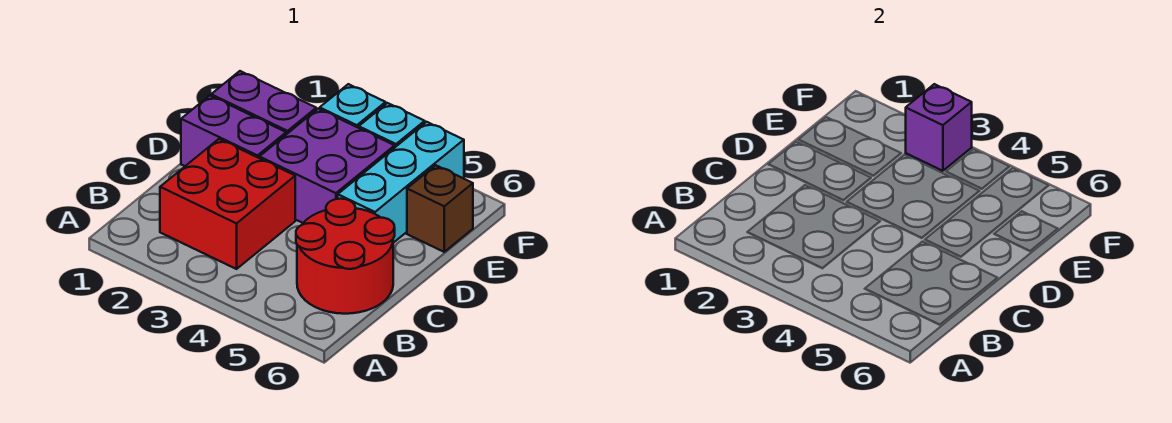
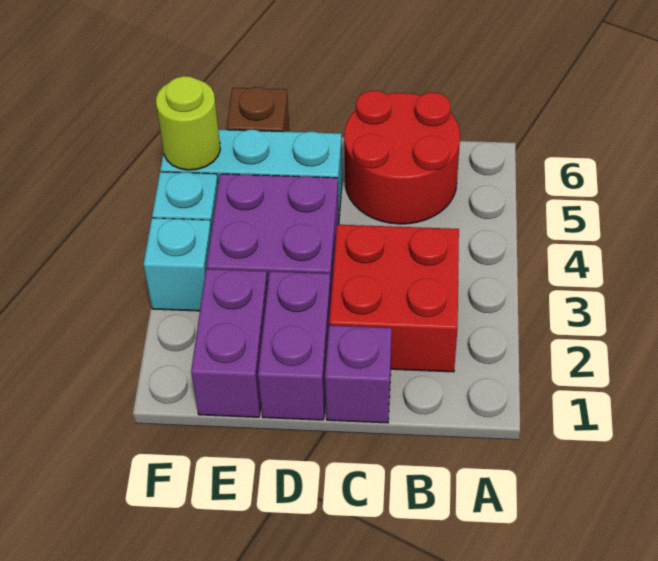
purple brick F3 level 2 -> purple brick C1 level 1
none -> lime round brick F5 level 2

